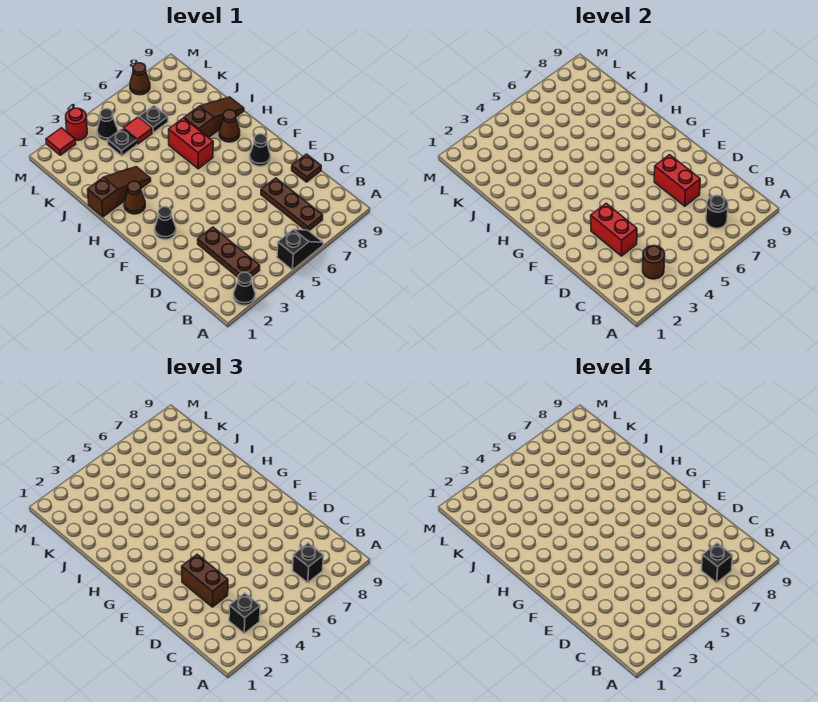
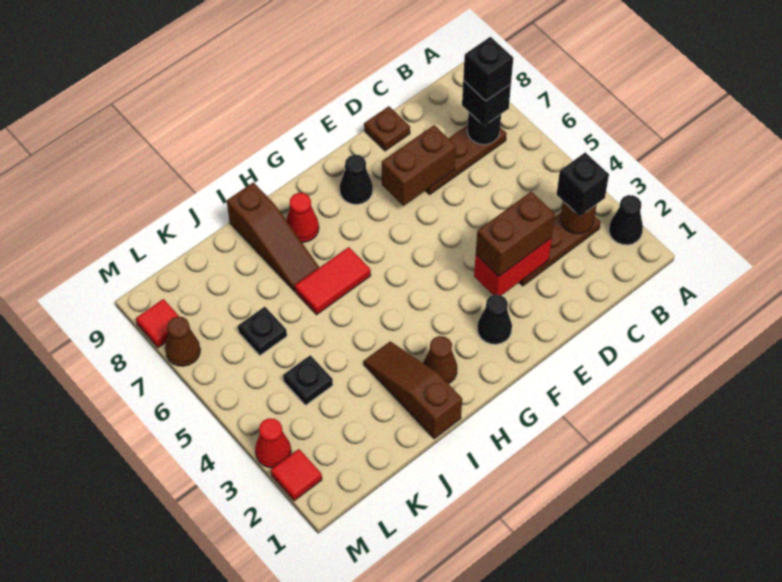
black slope A5:A6 level 1 top 5 -> none
red brick D7:E7 level 2 -> brown brick D7:E7 level 2
red brick H6:I6 level 1 -> red tile H6:I6 level 1
brown cone H8 level 1 -> red cone H8 level 1
brown slope I7:I9 level 1 top 7 -> brown slope I7:I9 level 1 top 9
red tile K5 level 1 -> red tile M8 level 1
black cone L4 level 1 -> none
red round brick M3 level 1 -> red cone M3 level 1

